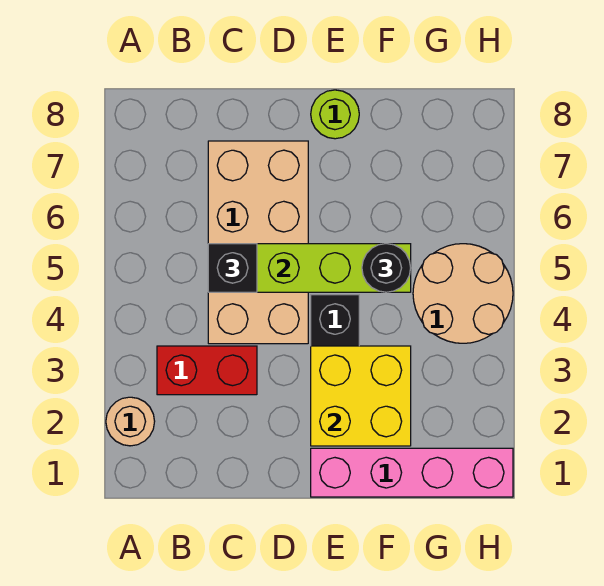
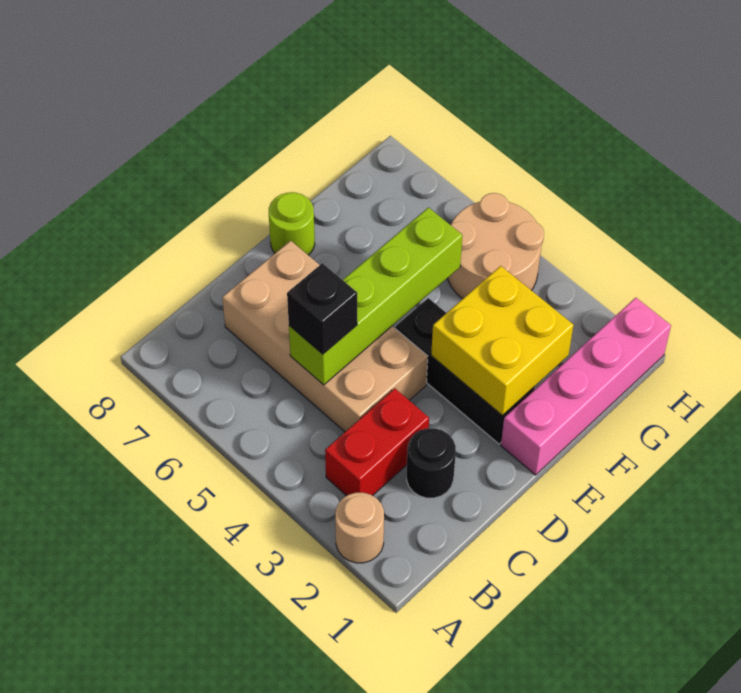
black round brick F5 level 3 -> black round brick C2 level 1

